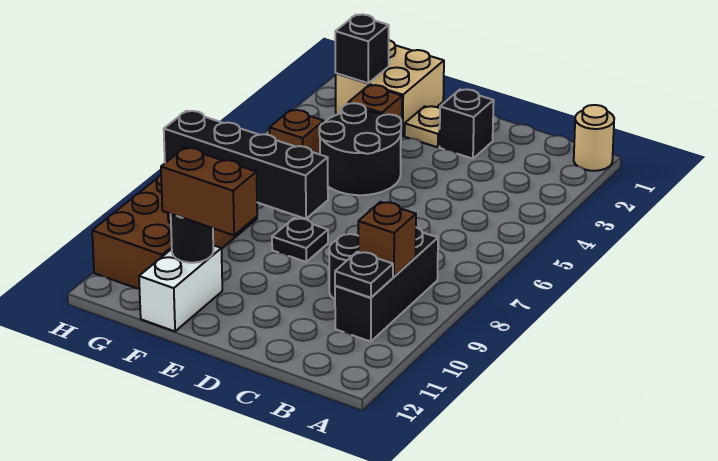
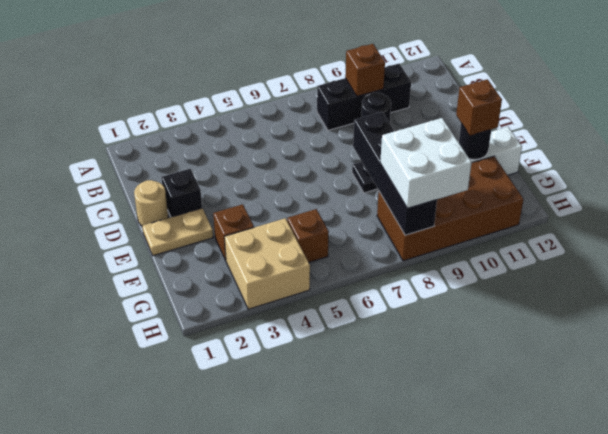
tan round brick A1 level 1 -> tan round brick D1 level 1
black plate B10 level 2 -> none
tan plate E2 level 1 -> tan plate E1:E2 level 1
black round brick E4:F5 level 1 -> none
brown brick E11:F11 level 3 -> brown brick F11 level 3
tan brick F1:G2 level 1 -> tan brick G3:H4 level 1
black brick G2 level 2 -> none
none -> white brick G8:H9 level 3

